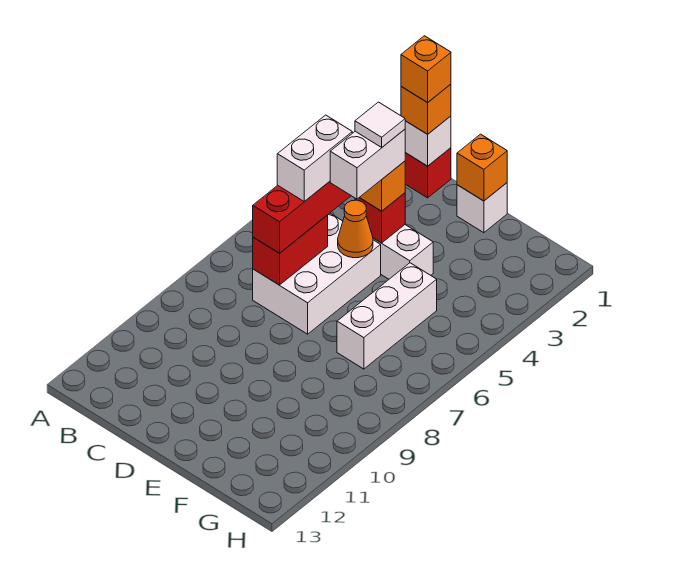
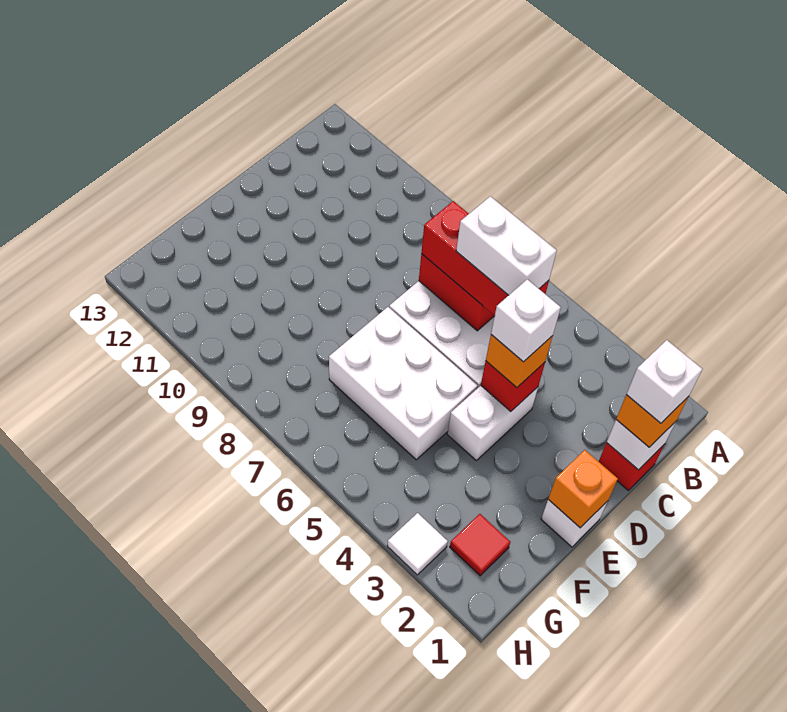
orange brick C1 level 4 -> white brick C1 level 4
white brick D4:D5 level 4 -> white brick D4 level 4
white tile D4 level 5 -> white tile H3 level 1
orange cone D5 level 2 -> none
white brick F5:F7 level 1 -> white brick E5:F7 level 1
none -> red tile G2 level 1

